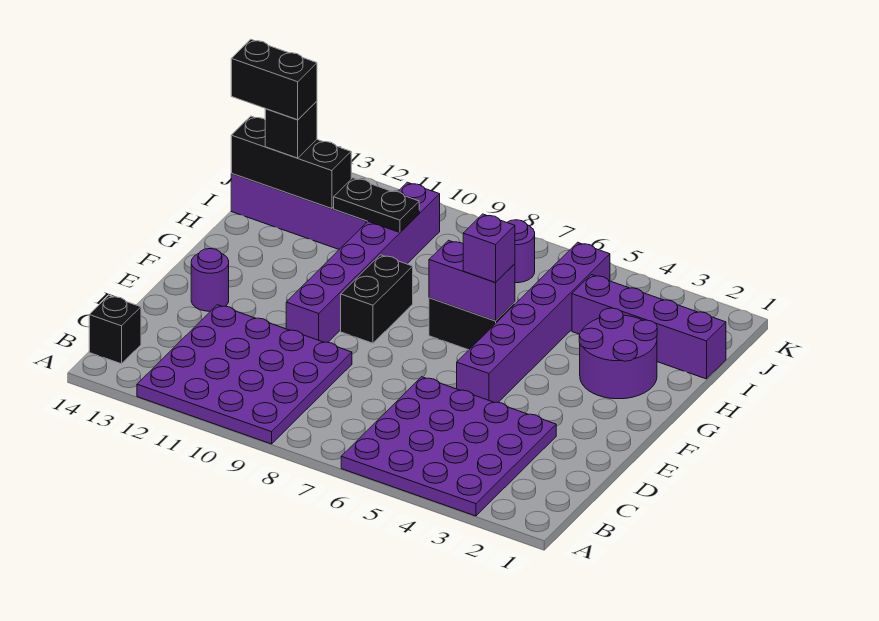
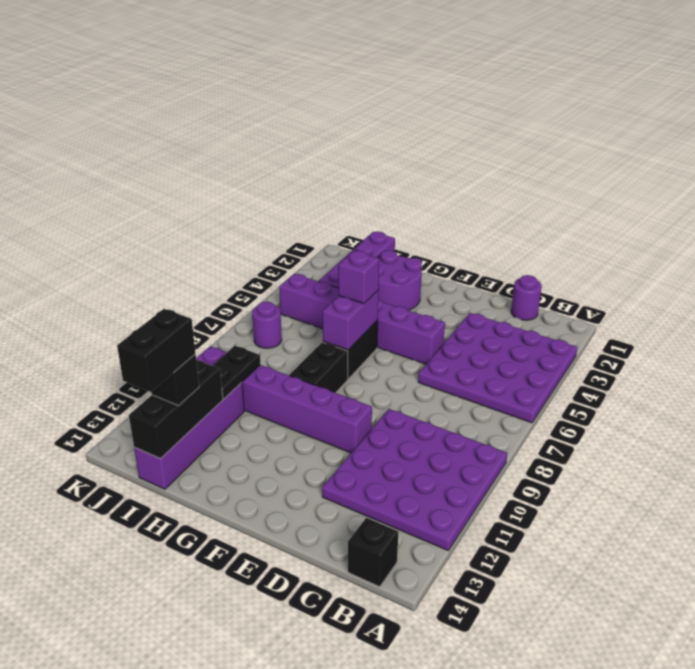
purple round brick E13 level 1 -> purple round brick C1 level 1
black brick F9:G9 level 1 -> black brick G8:G9 level 1

